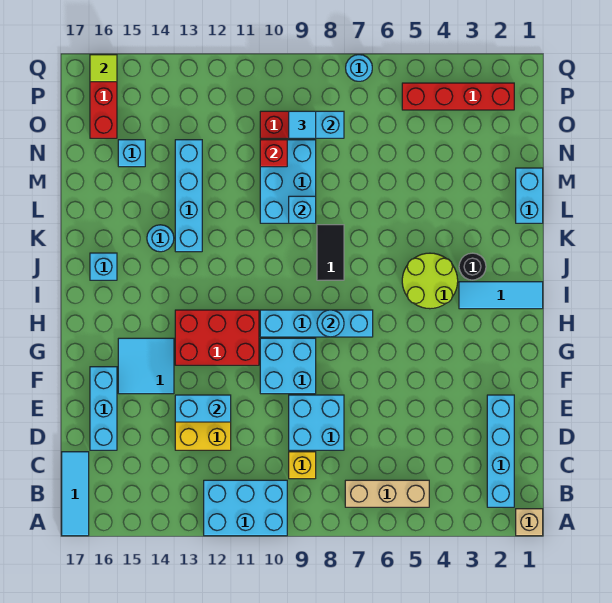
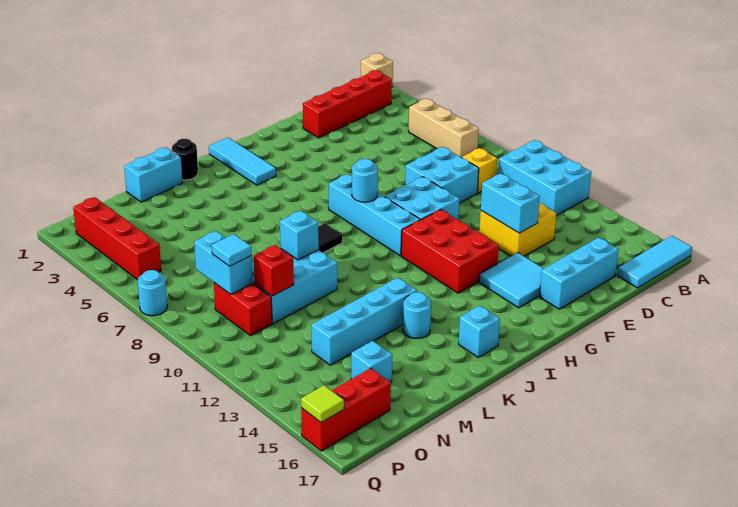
cyan brick B2:E2 level 1 -> red brick B2:E2 level 1
lime round brick I4:J5 level 1 -> none
black round brick J3 level 1 -> black round brick K1 level 1

